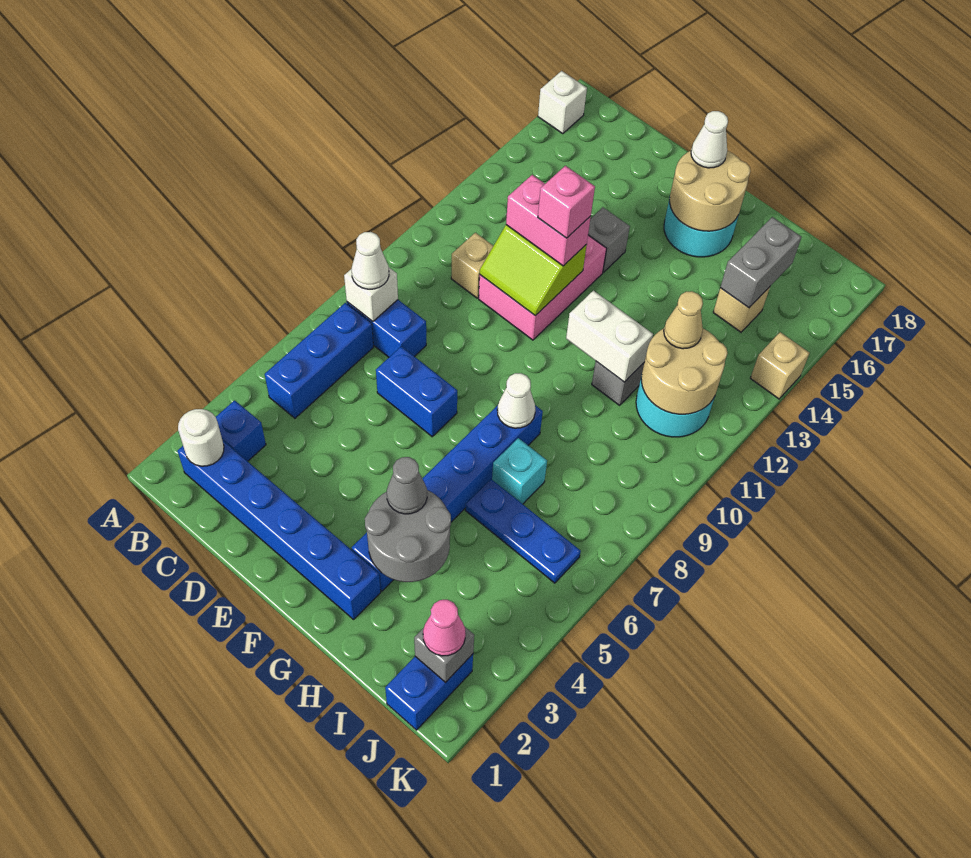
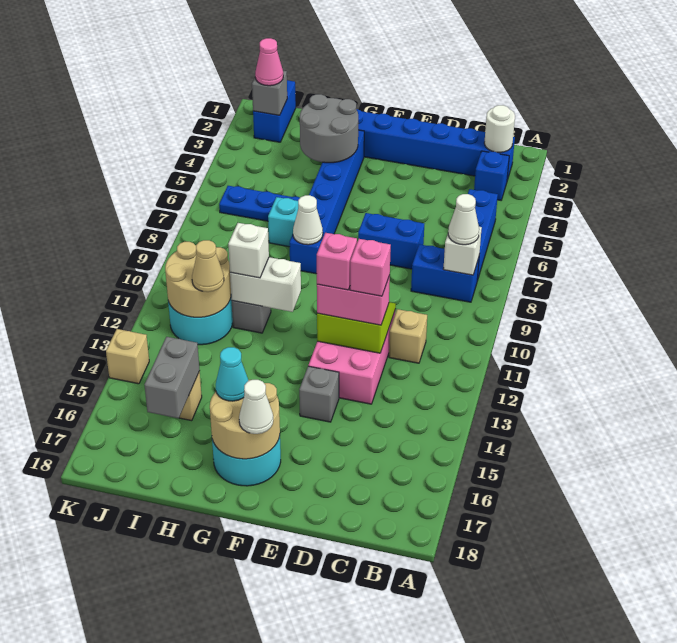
white brick A17 level 1 -> white brick H11 level 3
none -> pink brick D12 level 4
grey cone G4 level 3 -> none
none -> cyan cone G16 level 3

